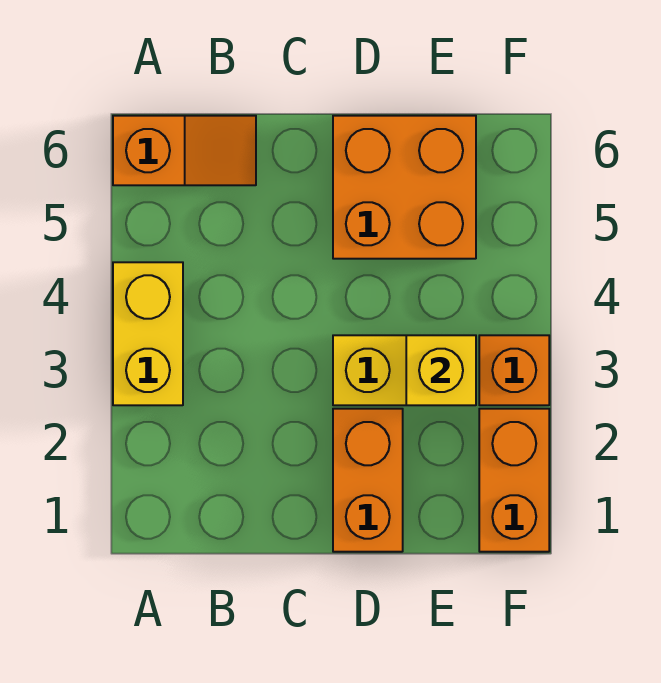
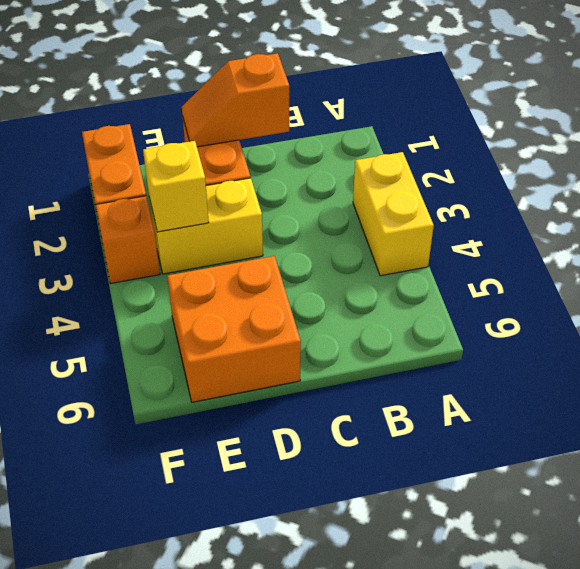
orange slope A6:B6 level 1 top A -> orange slope C1:D1 level 2 top C

